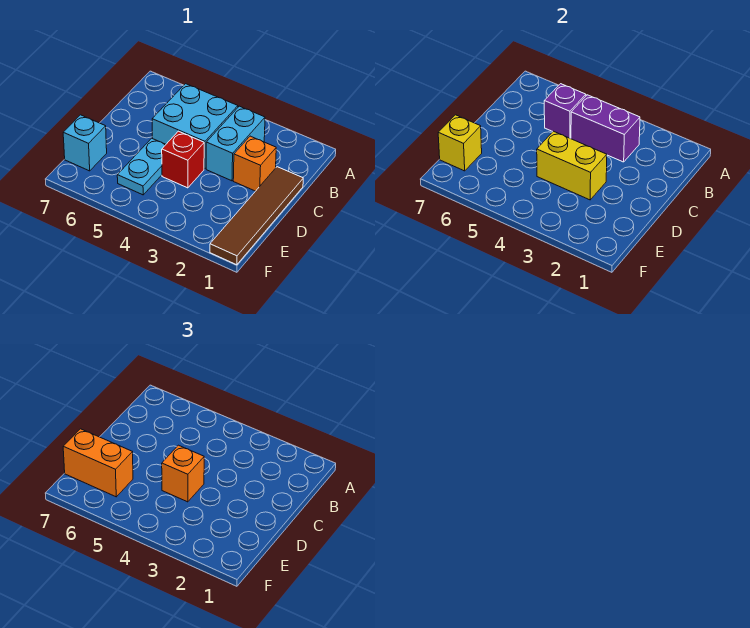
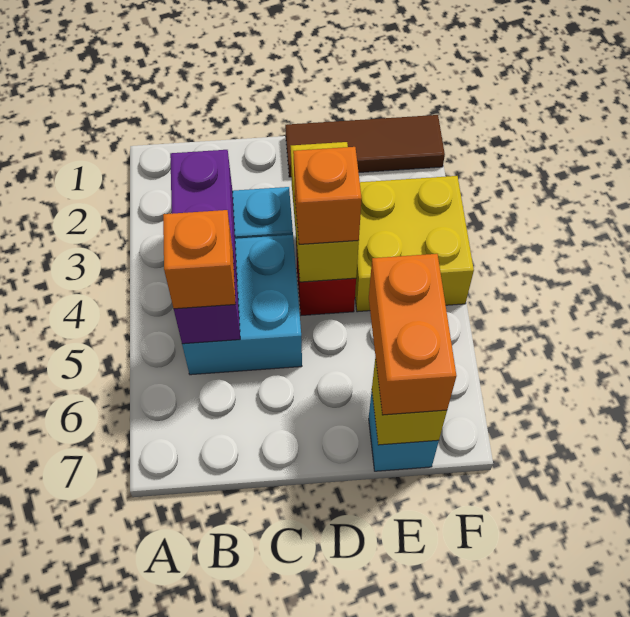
brown tile C1:F1 level 1 -> brown tile D1:F1 level 1
orange brick C2 level 1 -> orange brick B5 level 3
cyan plate D5:E5 level 1 -> none
none -> yellow brick E3:F4 level 1

